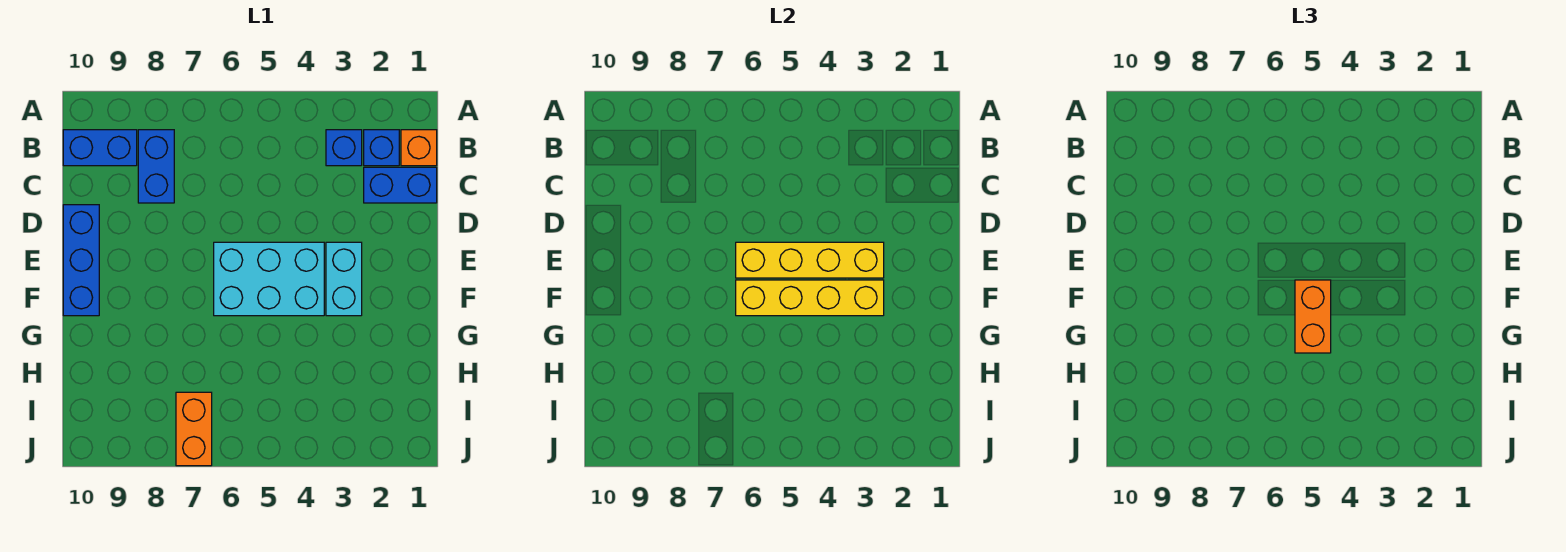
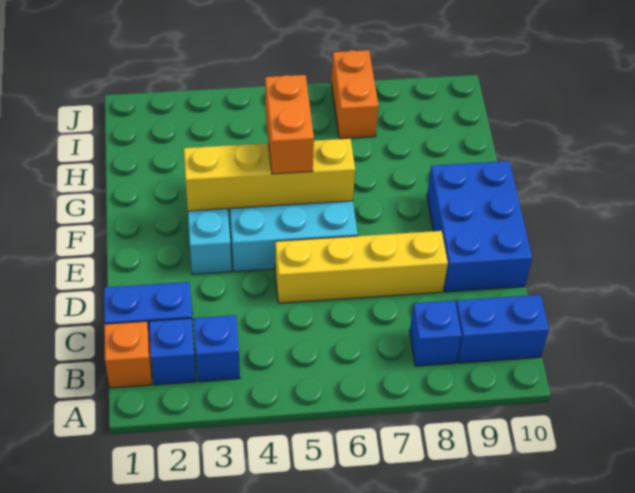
blue brick B8:C8 level 1 -> blue brick B8 level 1
blue brick D10:F10 level 1 -> blue brick D9:F10 level 1
yellow brick E3:E6 level 2 -> yellow brick D5:D8 level 1

